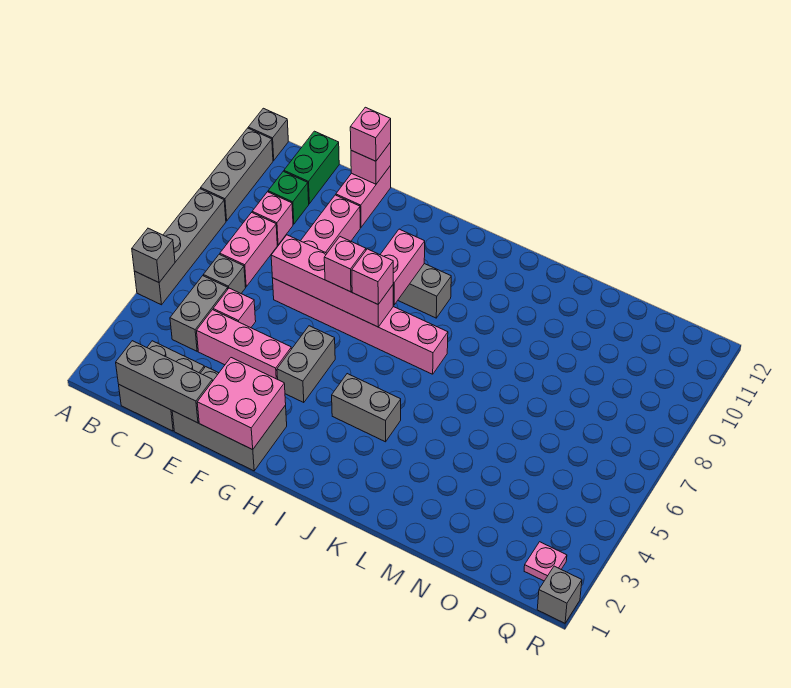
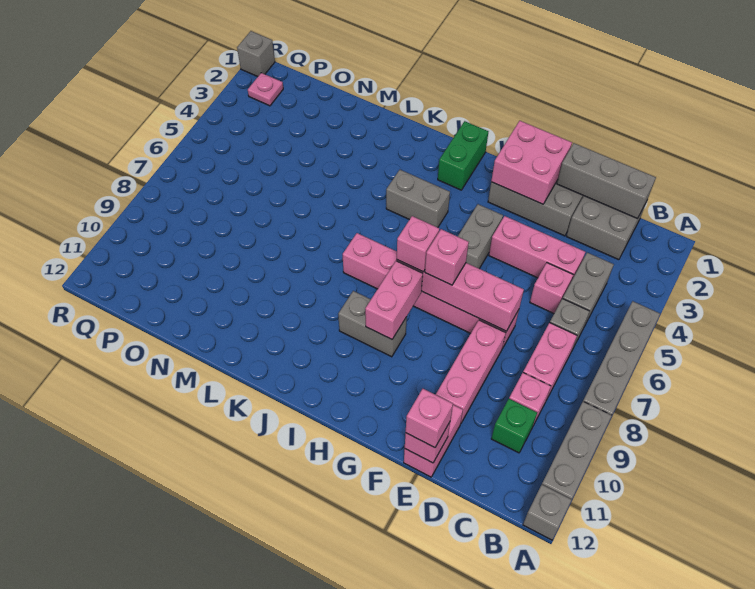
grey brick A5 level 2 -> none
green brick C11:C12 level 1 -> green brick I1:I2 level 1

